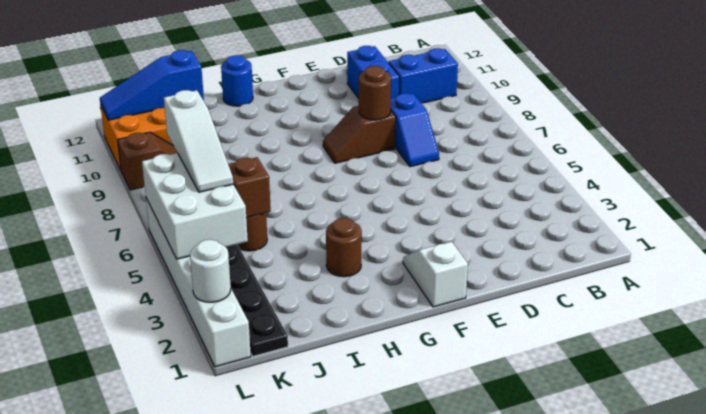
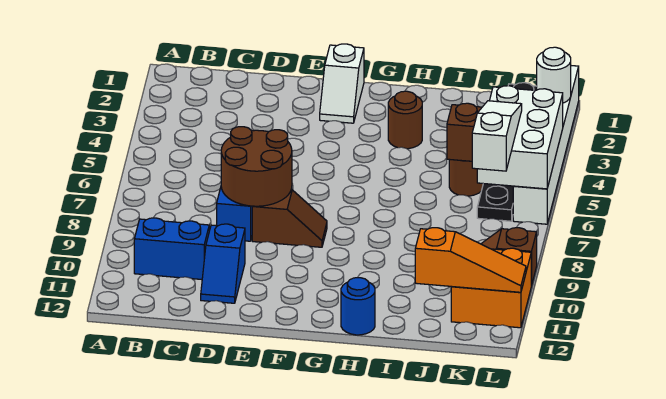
blue brick D10:D11 level 1 -> blue slope D10:D11 level 1 top 10
brown round brick E8 level 2 -> brown round brick D7:E8 level 2
blue slope J11:L11 level 2 top J -> orange slope J11:L11 level 2 top J

